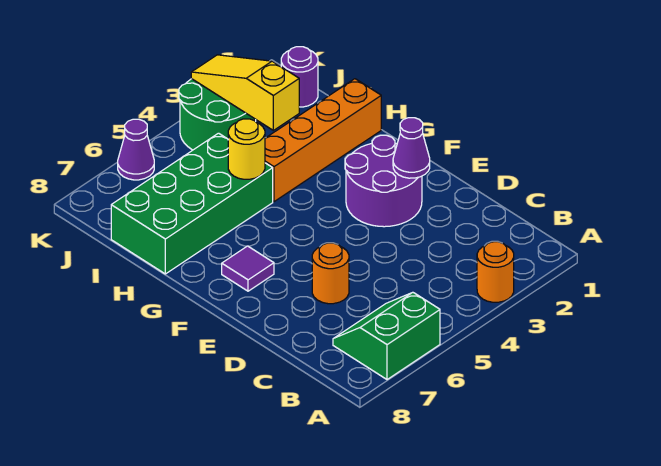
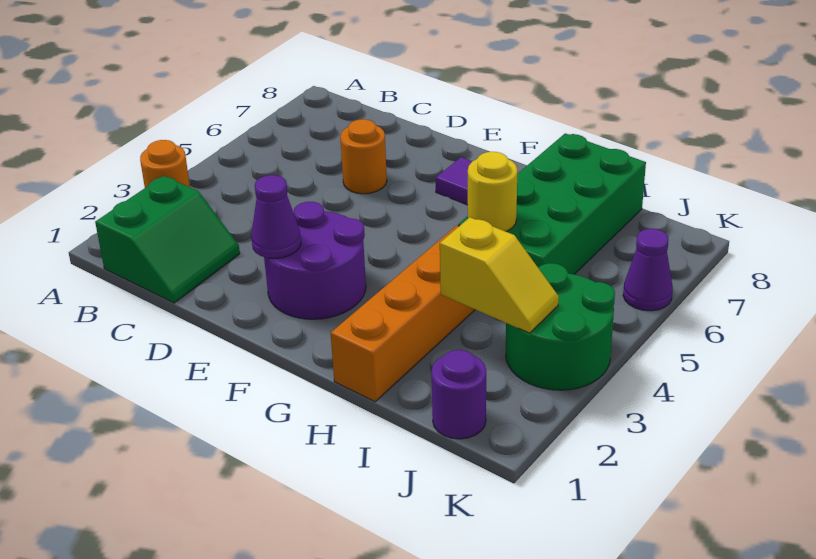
green slope A6:B7 level 1 top A -> green slope B1:C2 level 1 top B
yellow slope I3:K3 level 2 top I -> yellow slope I3:J3 level 2 top I

